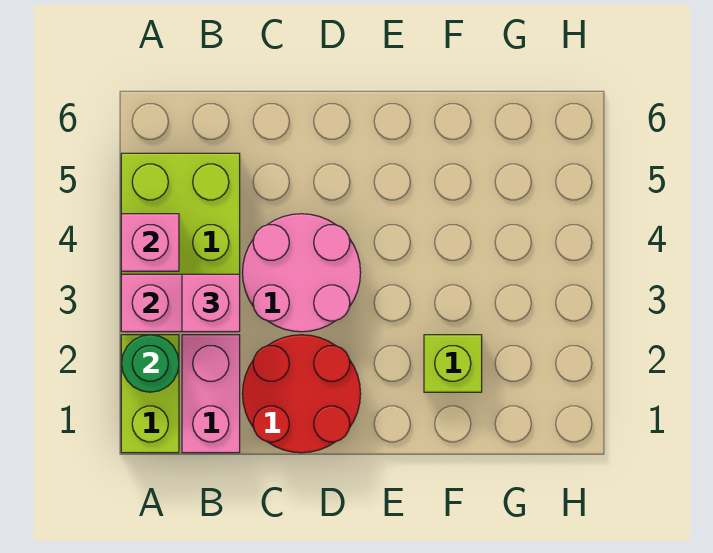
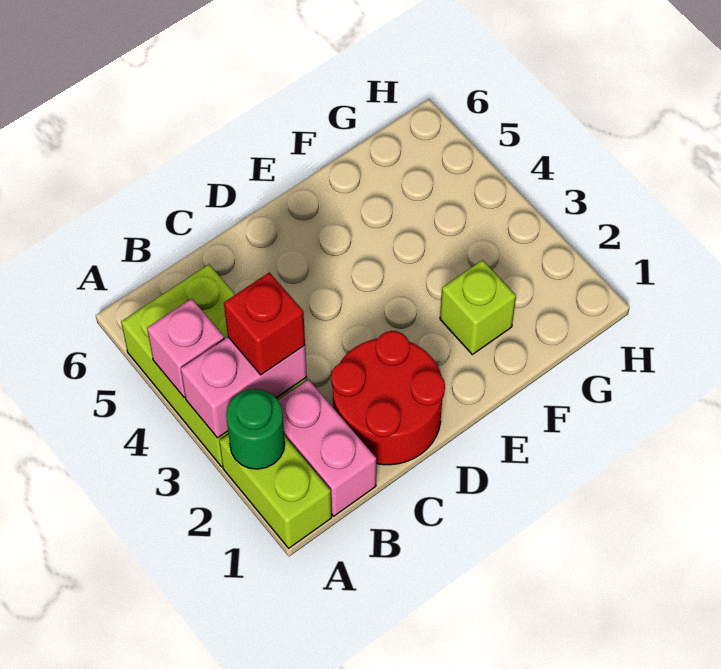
pink brick B3 level 3 -> red brick B3 level 3
pink round brick C3:D4 level 1 -> none

